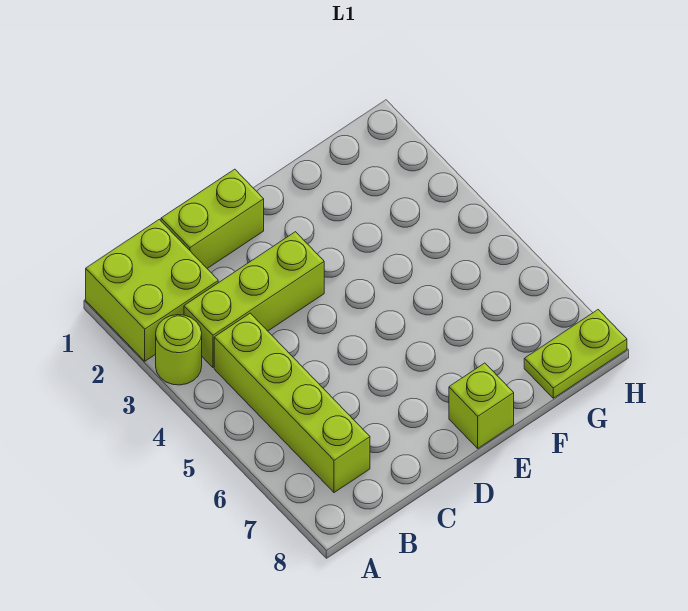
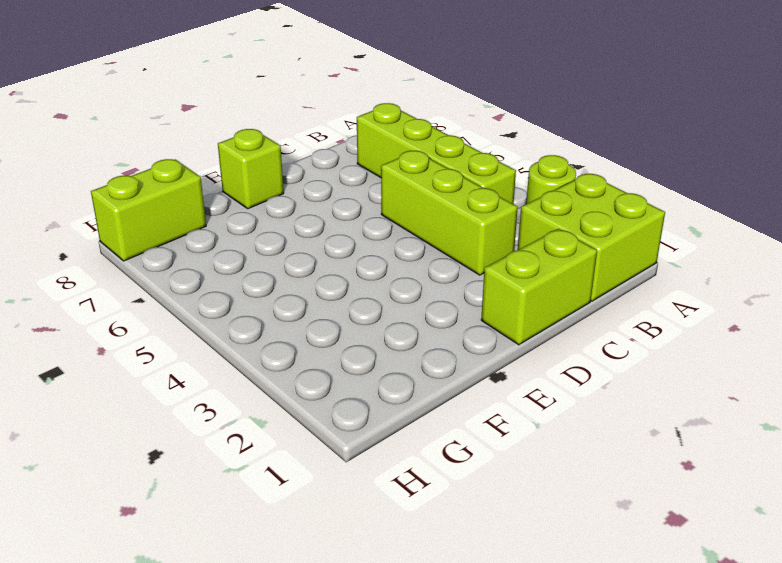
lime brick B3:D3 level 1 -> lime brick C3:C5 level 1
lime plate G8:H8 level 1 -> lime brick G8:H8 level 1

